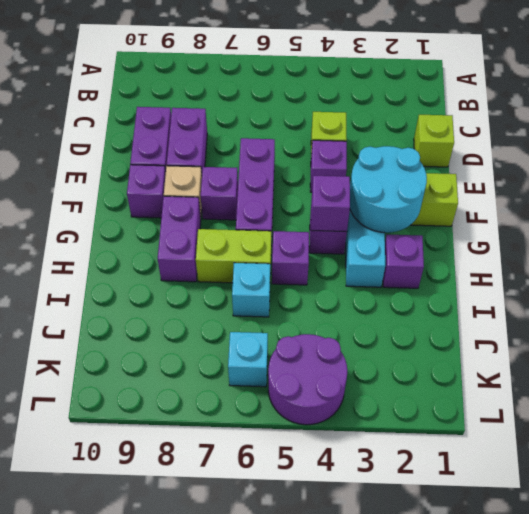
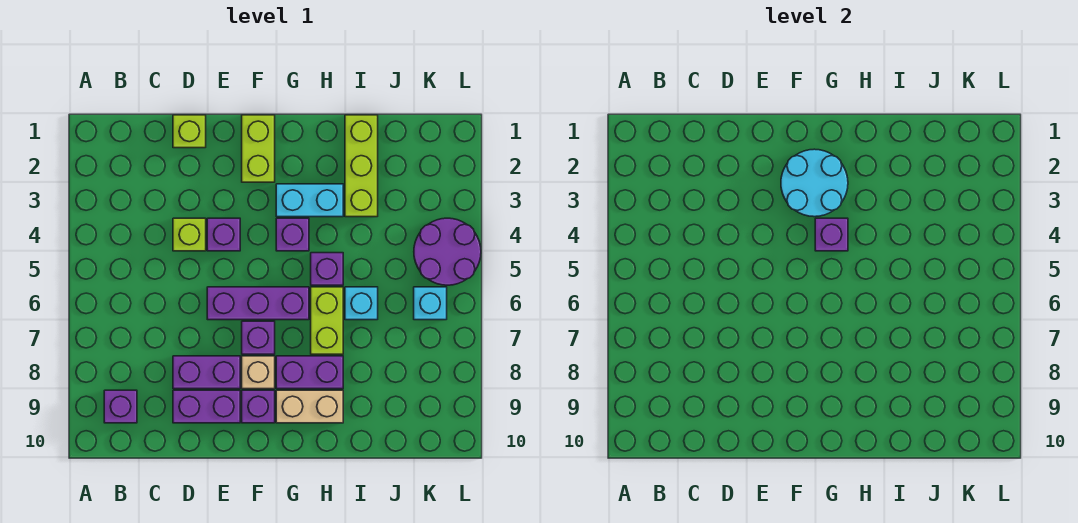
none -> tan brick G9:H9 level 1
purple brick H2 level 1 -> purple brick B9 level 1
none -> lime brick I1:I3 level 1

